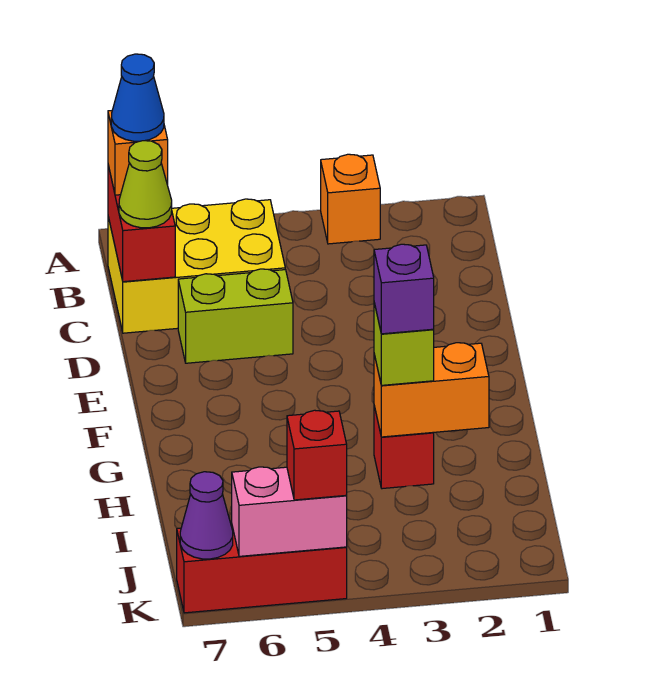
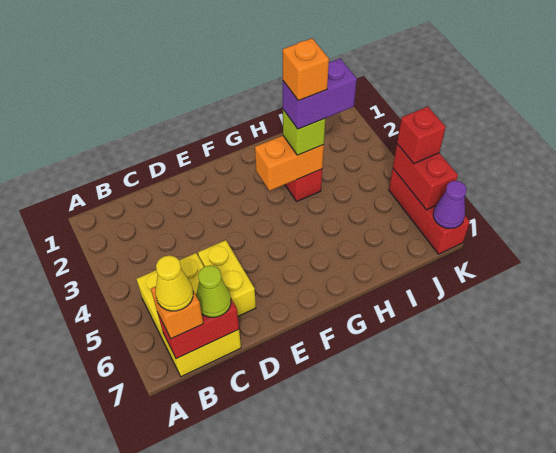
orange brick A3 level 1 -> orange brick H3 level 5
blue cone B7 level 4 -> yellow cone B7 level 4
lime brick D5:D6 level 1 -> yellow brick D5:D6 level 1
orange brick H2:H3 level 2 -> orange brick G3:H3 level 2
purple brick H3 level 4 -> purple brick H3:I3 level 4
pink brick K5:K6 level 2 -> red brick K5:K6 level 2

